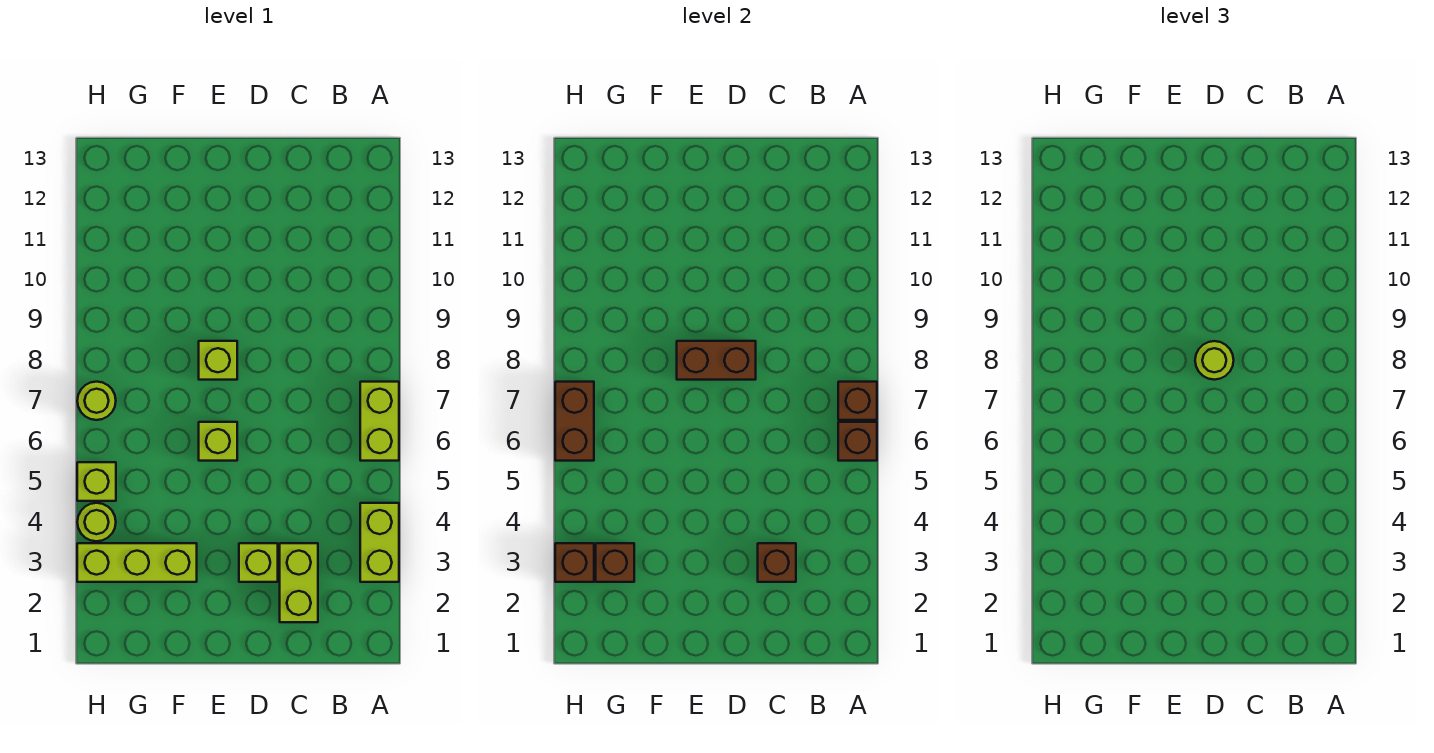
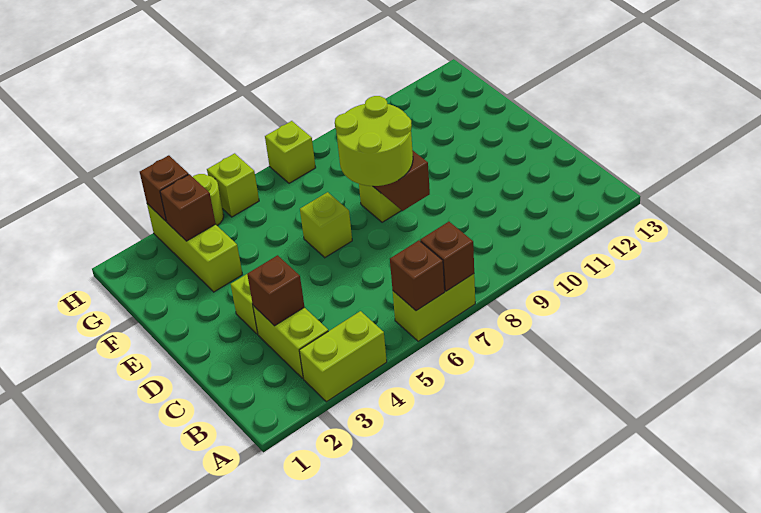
lime brick C2:C3 level 1 -> lime brick B3:C3 level 1
lime round brick D8 level 3 -> lime round brick D7:E8 level 3
brown brick H6:H7 level 2 -> none
lime round brick H7 level 1 -> lime brick H7 level 1

